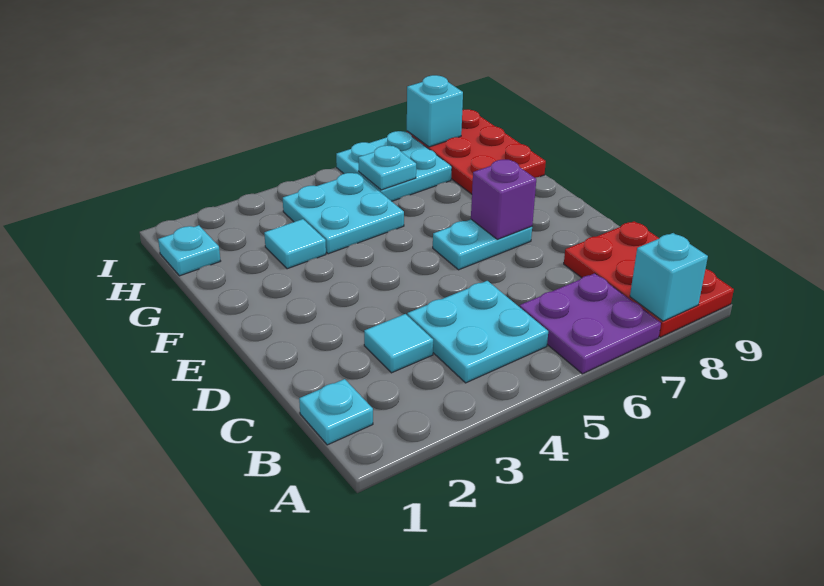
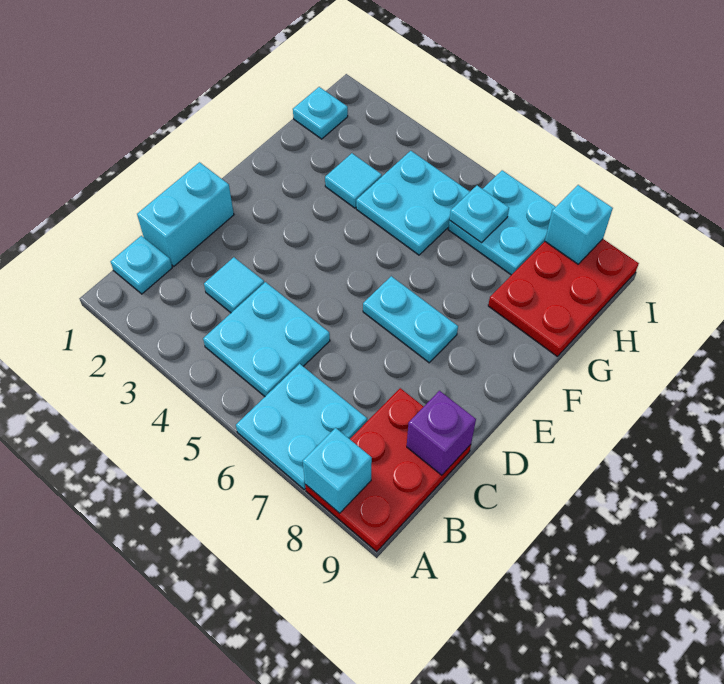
purple plate A6:B7 level 1 -> cyan plate A6:B7 level 1
none -> cyan brick C1:D1 level 1
purple brick E7 level 2 -> purple brick C9 level 2

